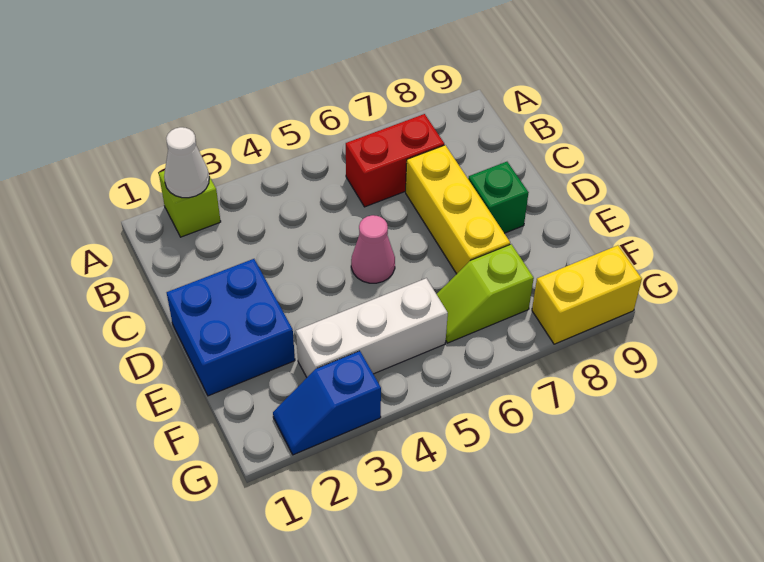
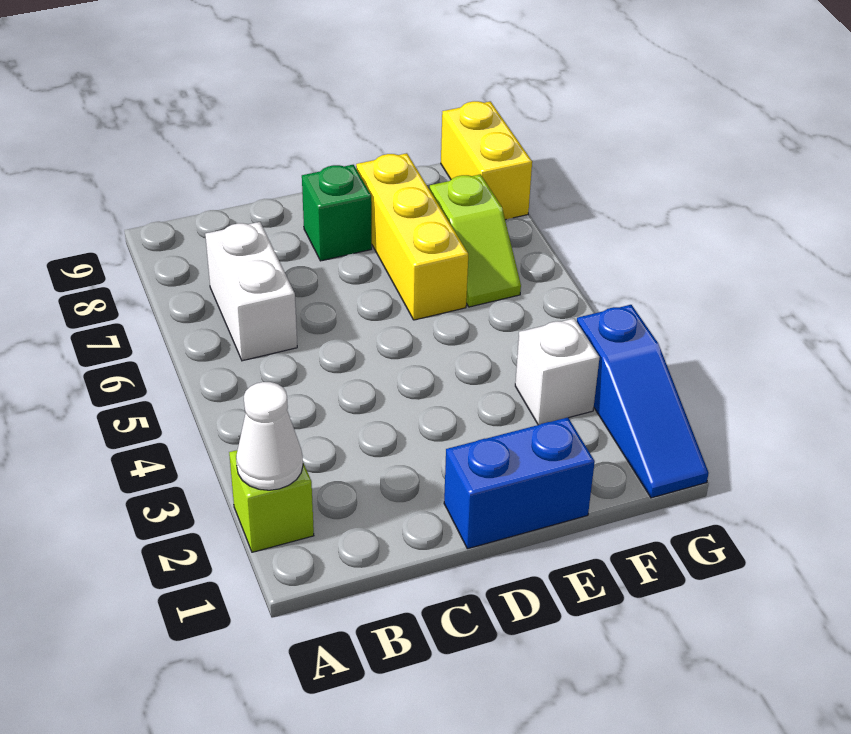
red brick B6:B7 level 1 -> white brick B6:B7 level 1
yellow brick C7:E7 level 1 -> yellow brick E6:E8 level 1
blue brick D1:E2 level 1 -> blue brick D1:E1 level 1
pink cone D5 level 1 -> none
white brick F3:F5 level 1 -> white brick F3 level 1
blue slope G2:G3 level 1 top 3 -> blue slope G1:G3 level 1 top 3

